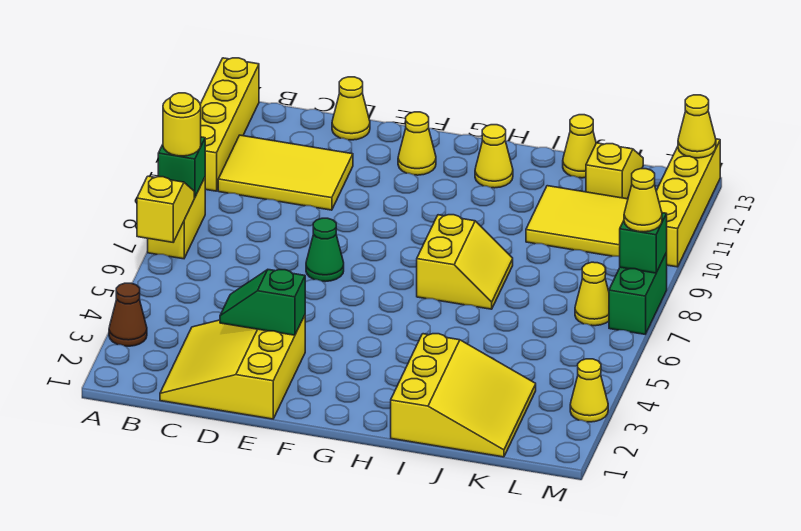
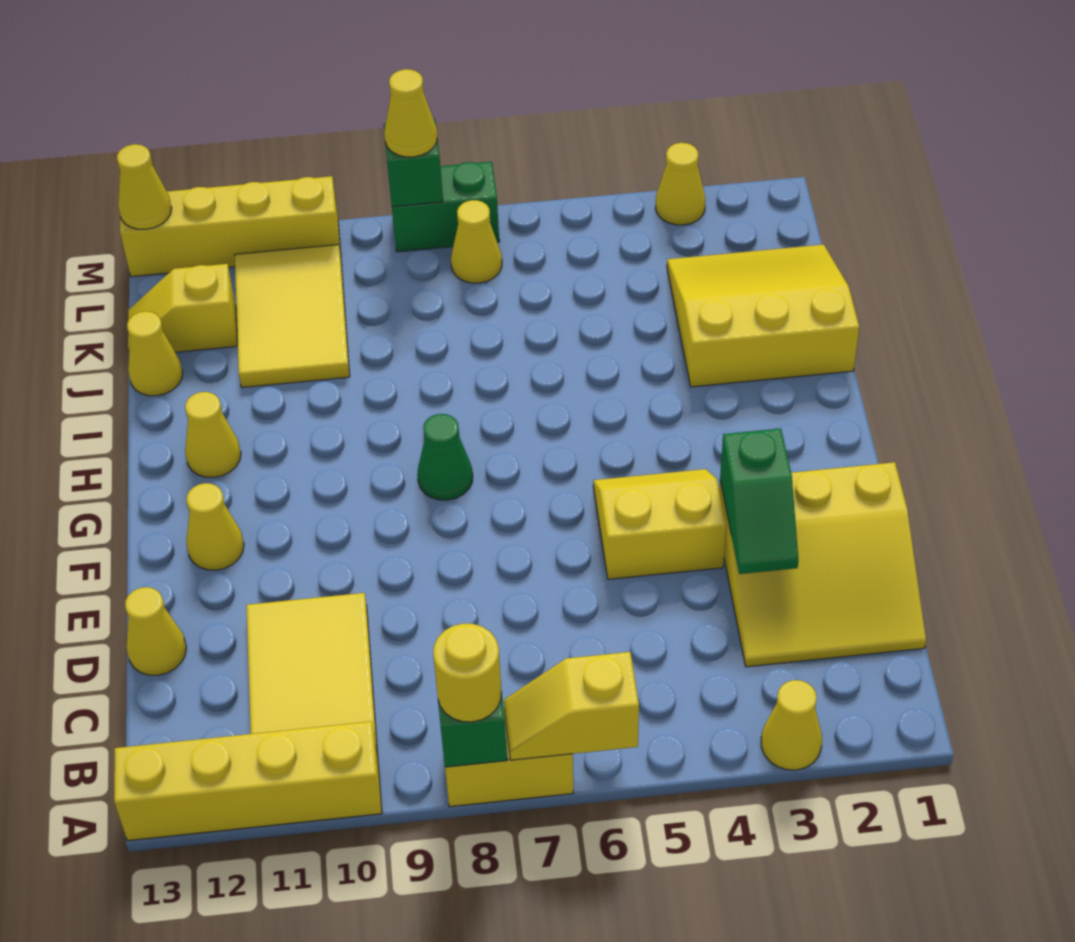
brown cone A3 level 1 -> yellow cone A3 level 1
green cone E7 level 1 -> green cone G8 level 1
yellow slope H7:I8 level 1 top H -> yellow slope E4:F5 level 1 top E

